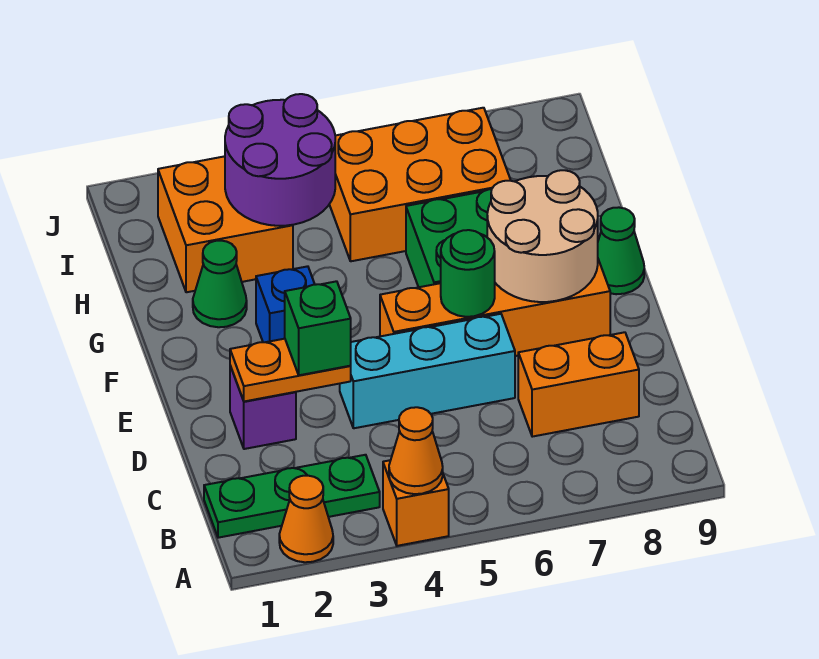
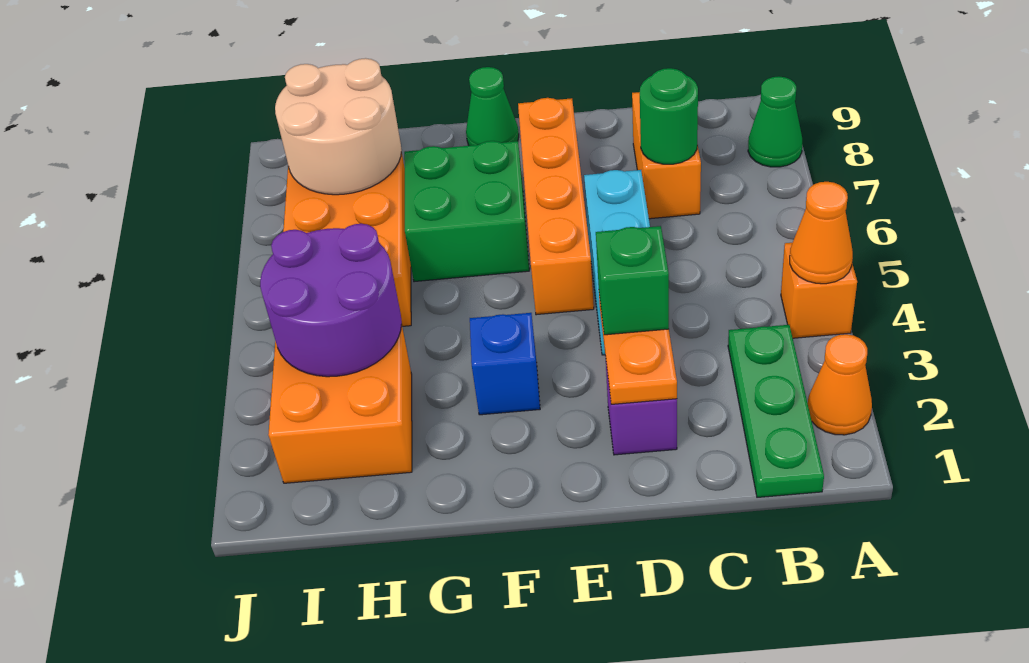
green round brick E6 level 2 -> green round brick C7 level 2
tan round brick E7:F8 level 2 -> tan round brick H7:I8 level 2
green cone G2 level 1 -> green cone A8 level 1

